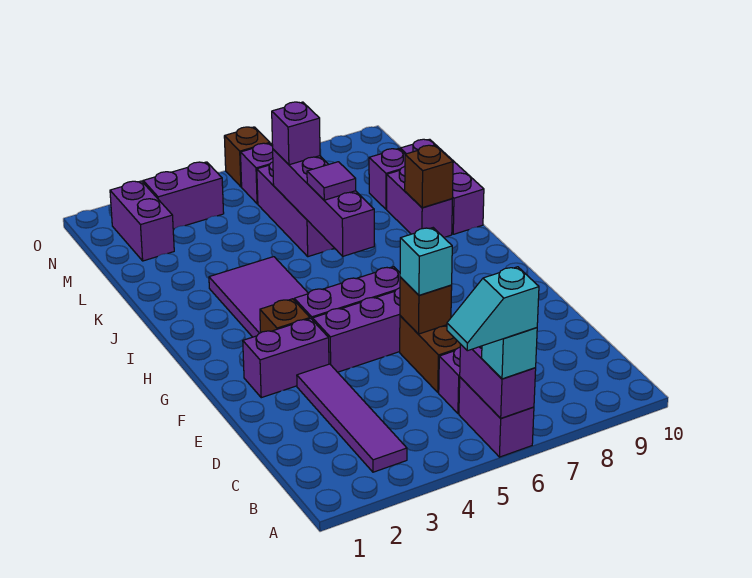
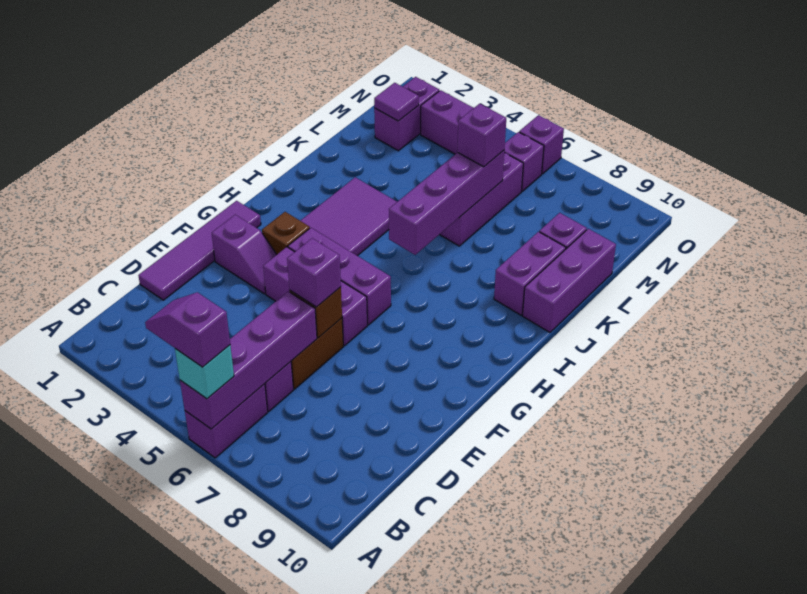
cyan slope A5:A6 level 4 top 6 -> purple slope A5:A6 level 4 top 6
purple brick A6:B6 level 2 -> purple brick A6:D6 level 2
purple tile B3:E3 level 1 -> purple tile D1:G1 level 1
cyan brick E6 level 3 -> purple brick E6 level 3
purple brick F2:F3 level 1 -> purple slope F2:F3 level 1 top 2
purple tile J6 level 3 -> purple tile M2 level 2
brown brick J9 level 2 -> none
brown brick O6 level 1 -> purple brick O6 level 1

